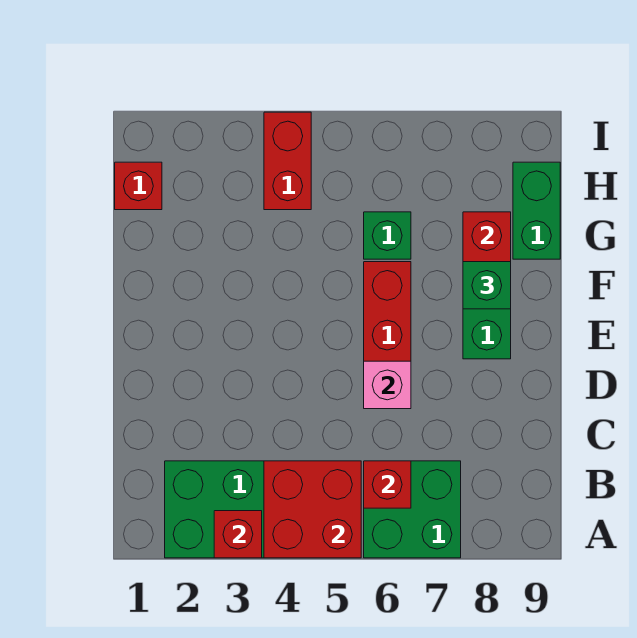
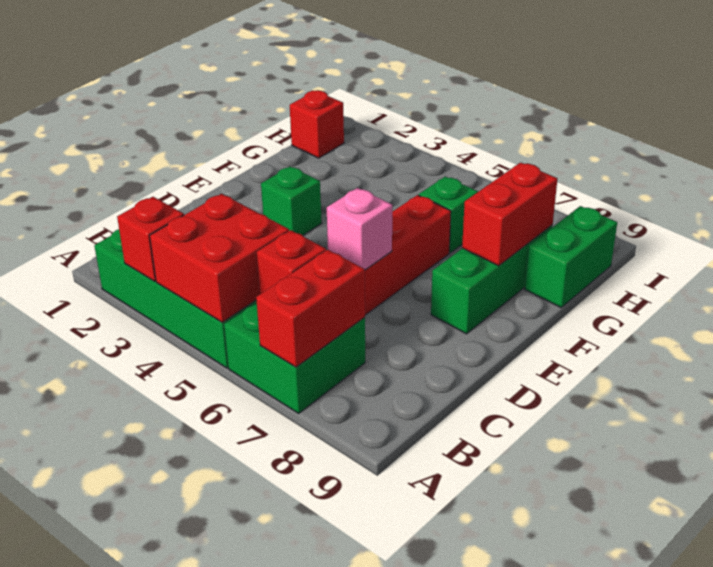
green brick F8 level 3 -> green brick E3 level 1
red brick H4:I4 level 1 -> red brick A7:B7 level 2

